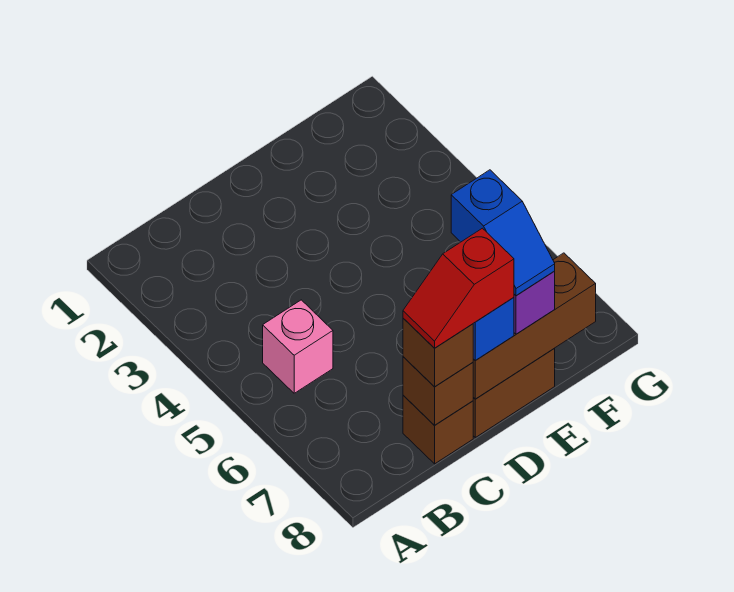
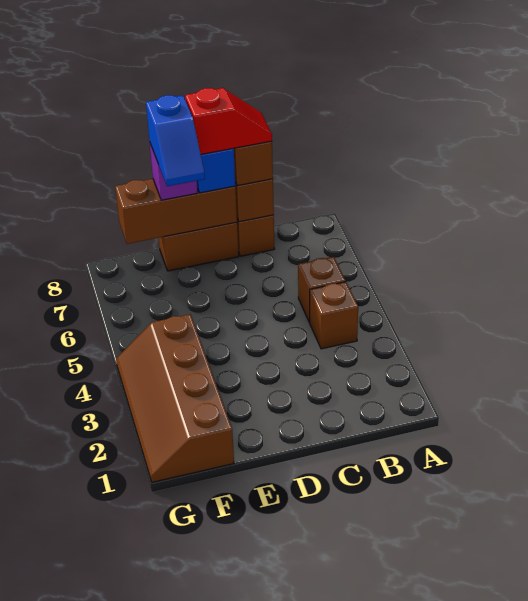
none -> brown brick B4 level 1
pink brick B5 level 1 -> brown brick B5 level 1
blue slope E7:E8 level 4 top 7 -> blue slope E7:E8 level 4 top 8
none -> brown slope F1:G4 level 1 top F

